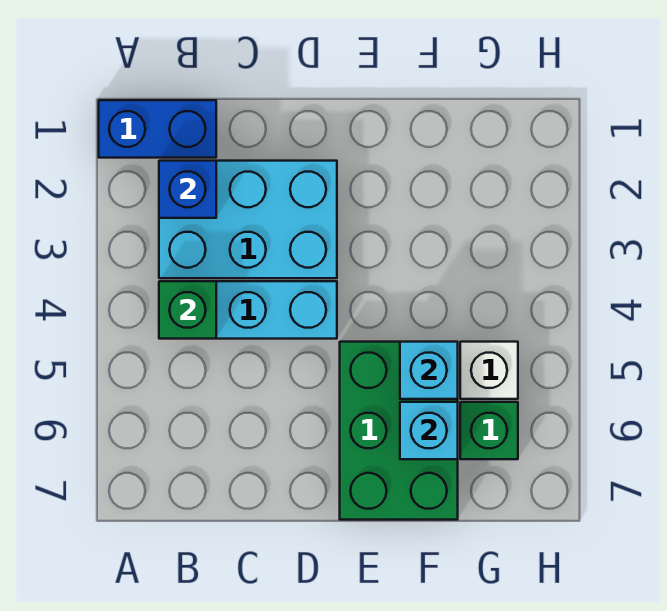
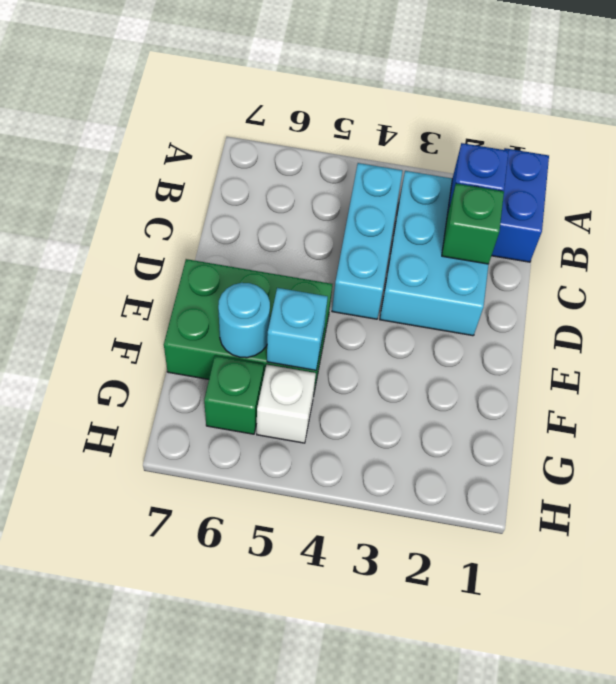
green brick B4 level 2 -> green brick C2 level 2
cyan brick F6 level 2 -> cyan round brick F6 level 2

